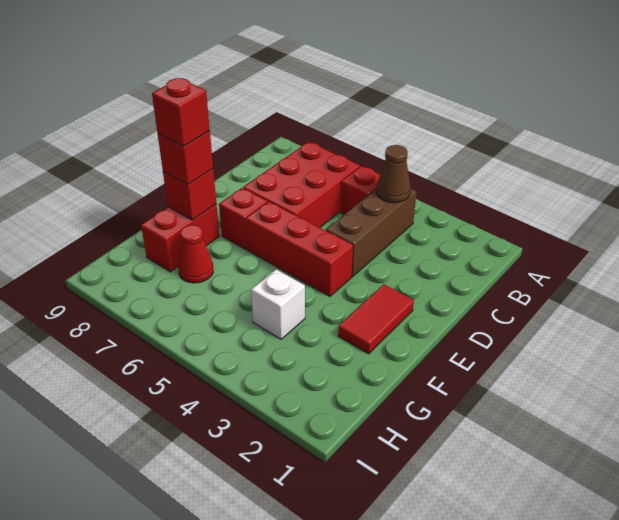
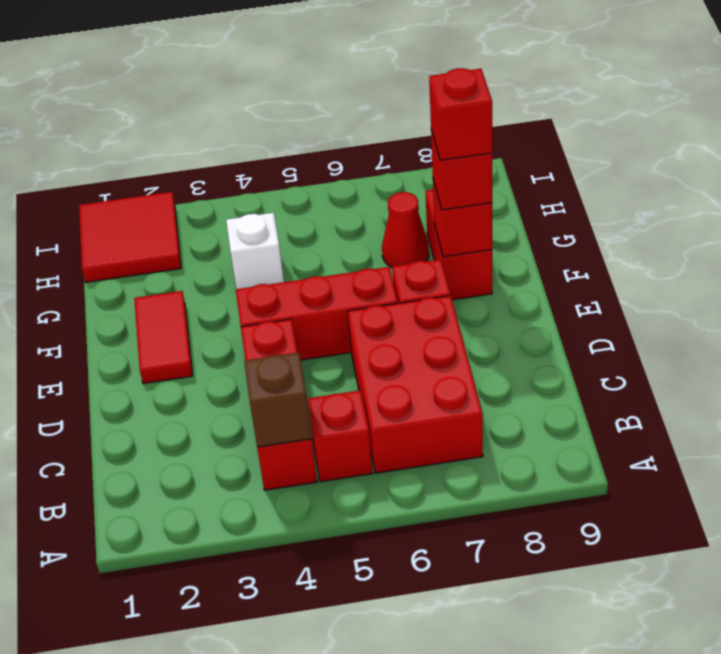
brown brick B4:D4 level 1 -> red brick B4:D4 level 1
brown cone B4 level 2 -> brown brick B4 level 2
none -> red tile H1:I2 level 1

